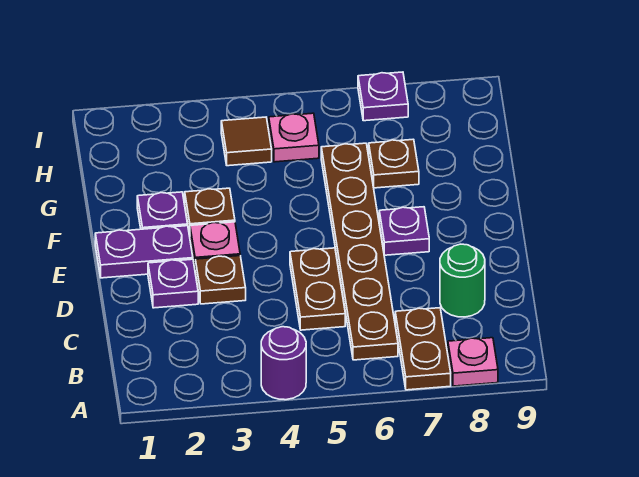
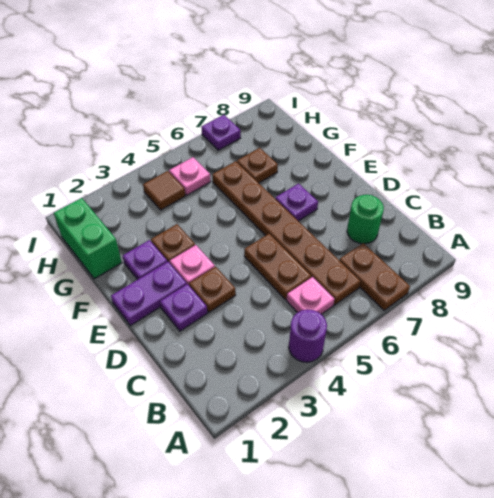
pink plate A8 level 1 -> pink plate B5 level 1
none -> green brick G1:H1 level 1

